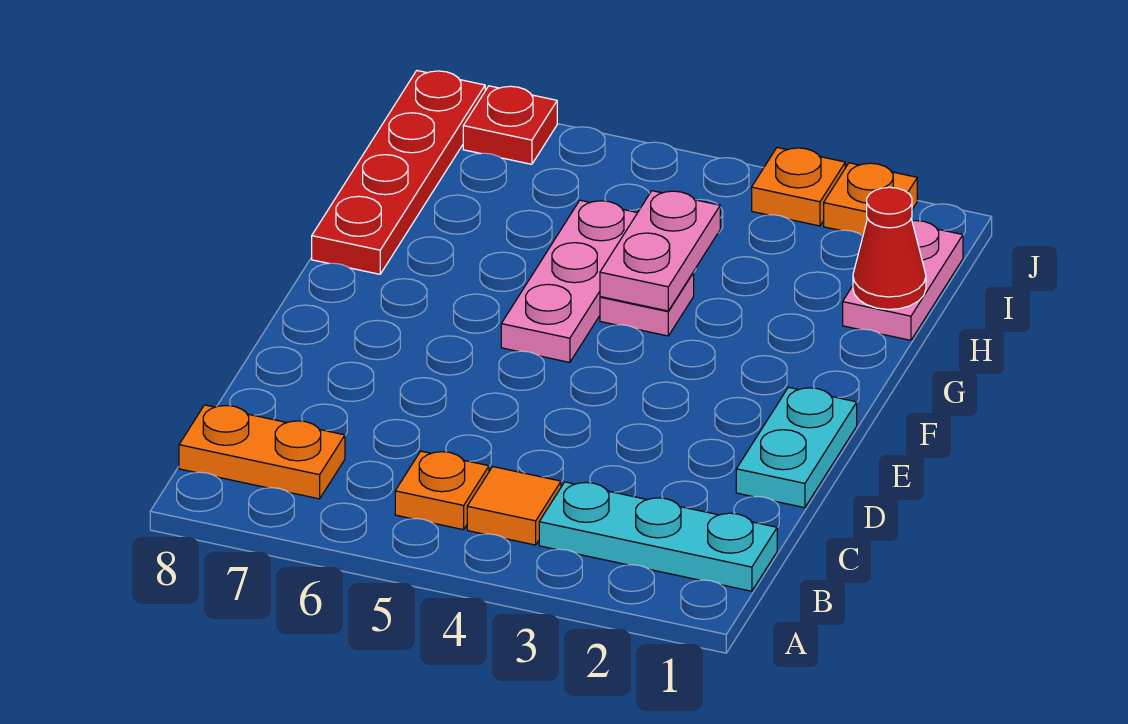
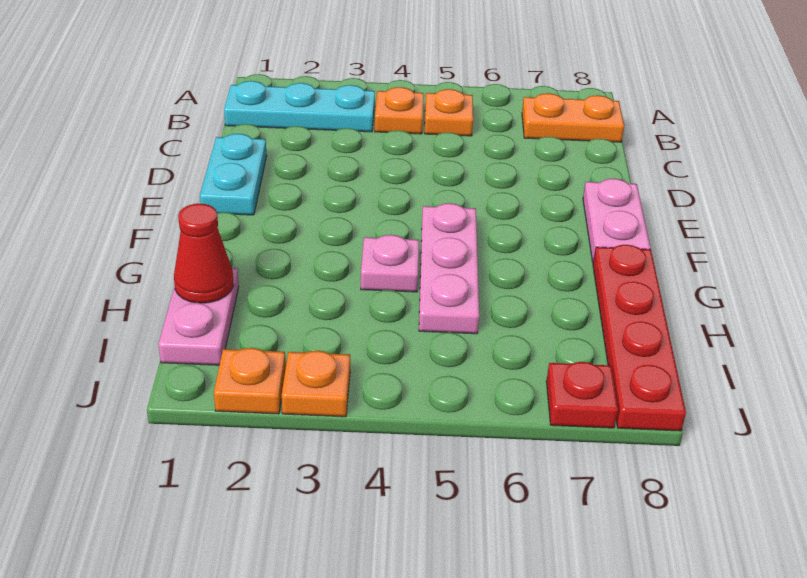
orange tile B4 level 1 -> orange plate B4 level 1
pink plate G4:H4 level 2 -> pink plate E8:F8 level 1

